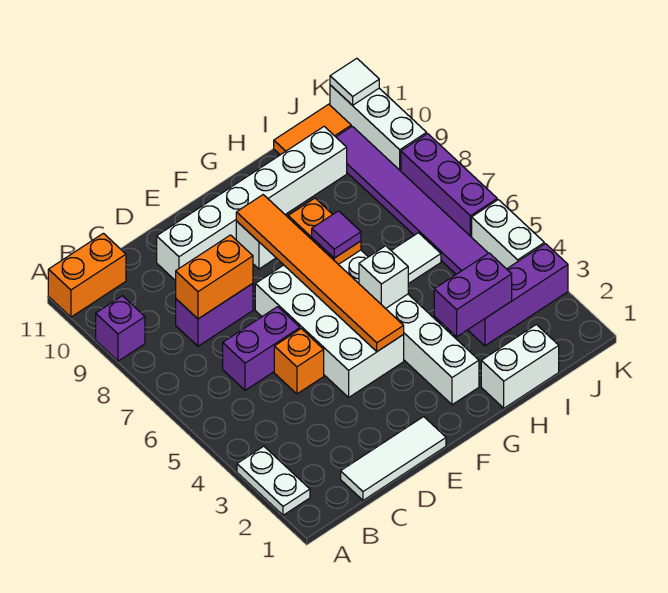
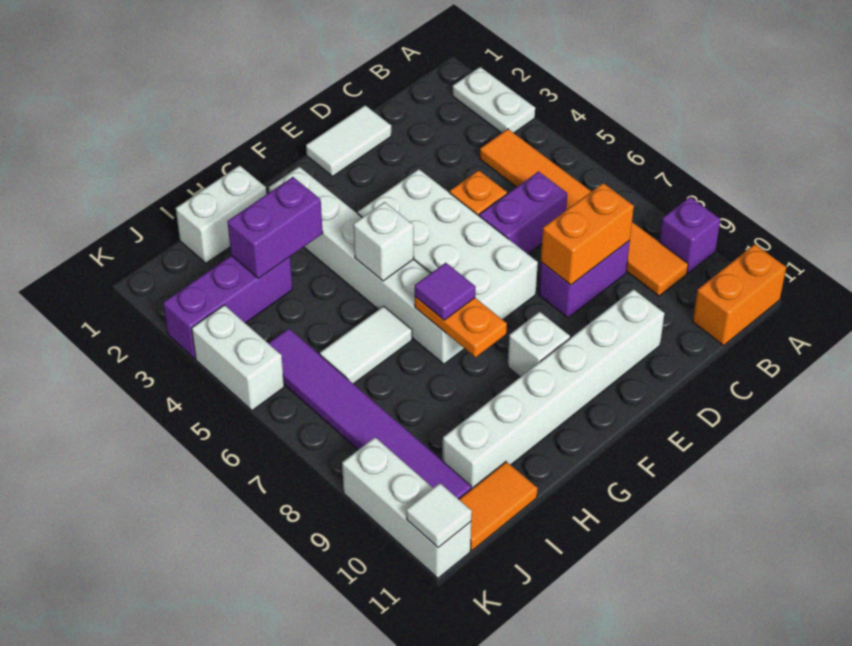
white tile C1:E1 level 1 -> white tile D1:E1 level 1
orange tile F4:F9 level 2 -> orange tile B4:B9 level 1
purple brick K6:K8 level 1 -> none

